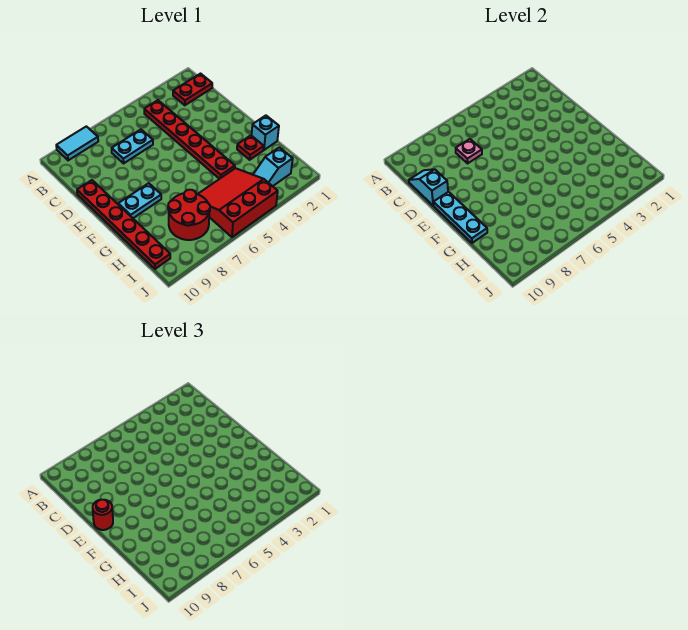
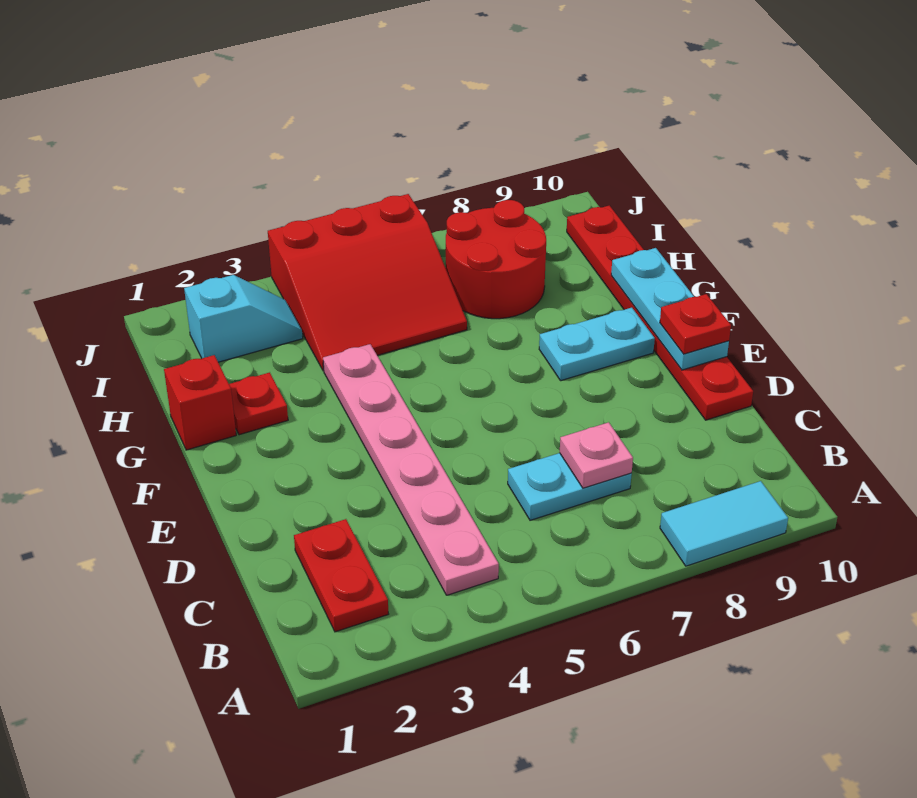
red plate B1:B2 level 1 -> red plate B2:C2 level 1
red plate B4:G4 level 1 -> pink plate B4:G4 level 1
cyan slope C10:D10 level 2 top D -> none
red round brick E10 level 3 -> red plate E10 level 3
cyan brick G1 level 1 -> red brick G1 level 1

